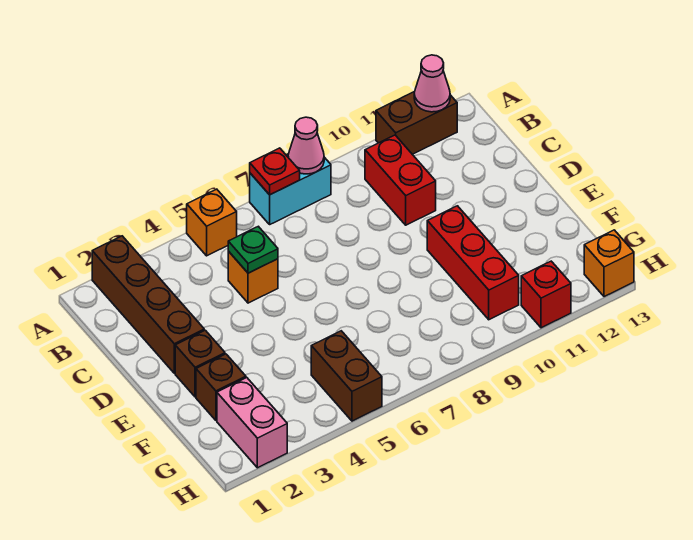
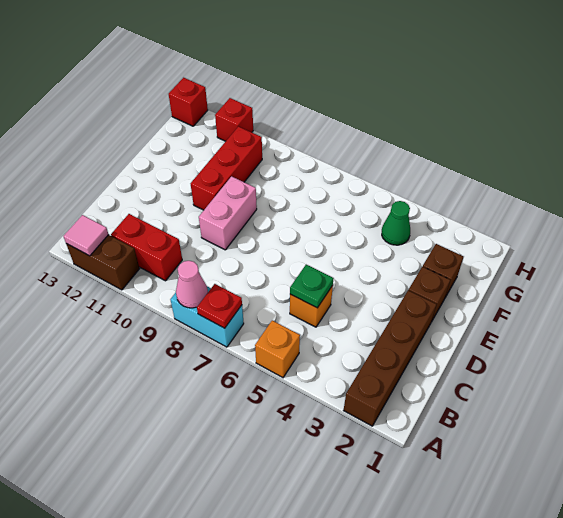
pink cone A12 level 2 -> pink tile A12 level 2
red brick B10:C10 level 1 -> red brick B10:B11 level 1
pink brick G2:H2 level 1 -> pink brick D9:E9 level 1
none -> green cone G4 level 1
brown brick G5:H5 level 1 -> none
orange brick H13 level 1 -> red brick H13 level 1

